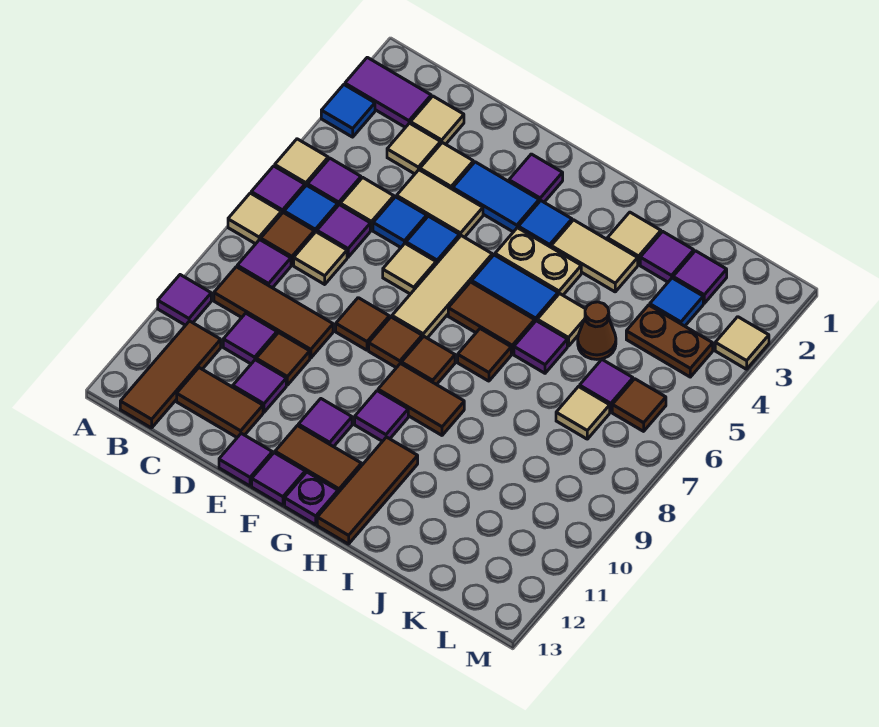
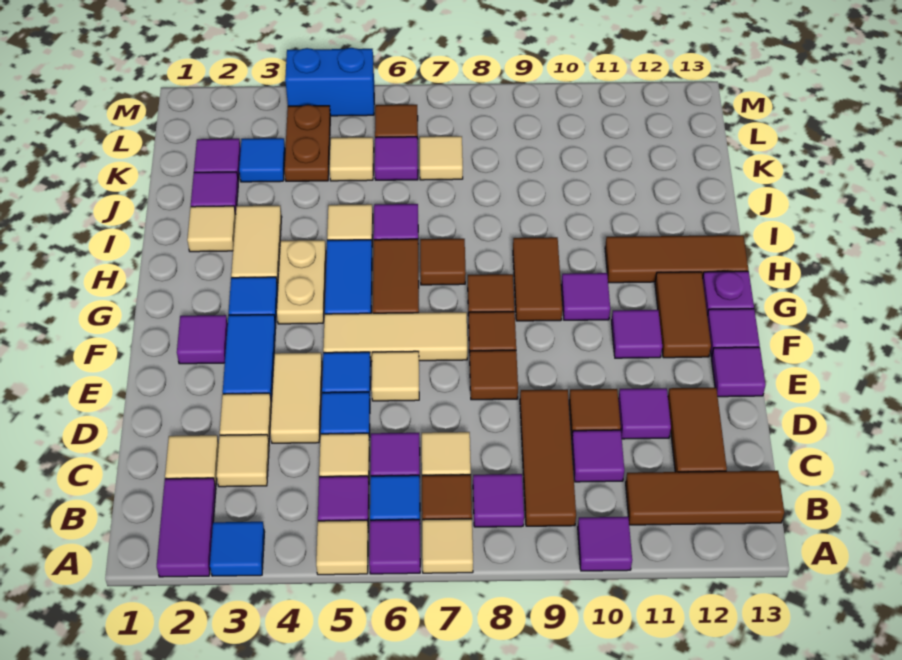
brown cone J5 level 1 -> none
tan tile M3 level 1 -> tan tile K5 level 1
none -> blue brick M4:M5 level 1

